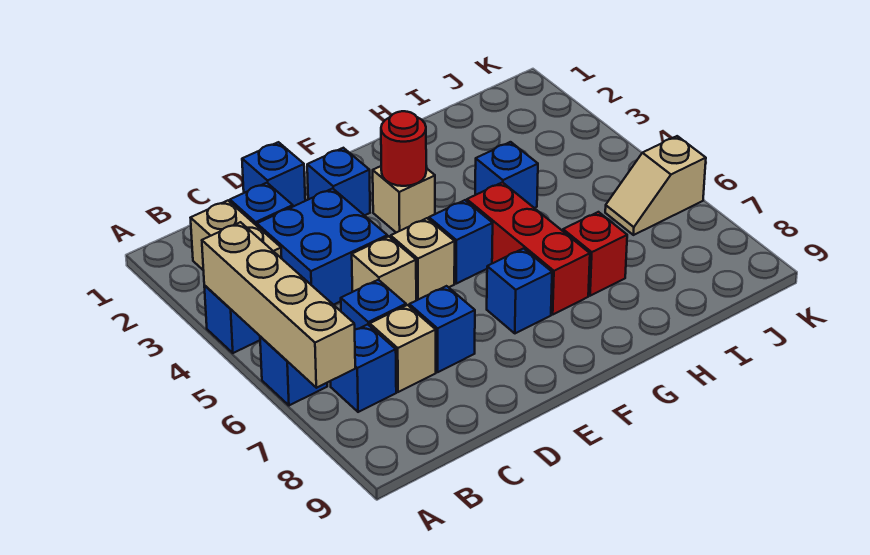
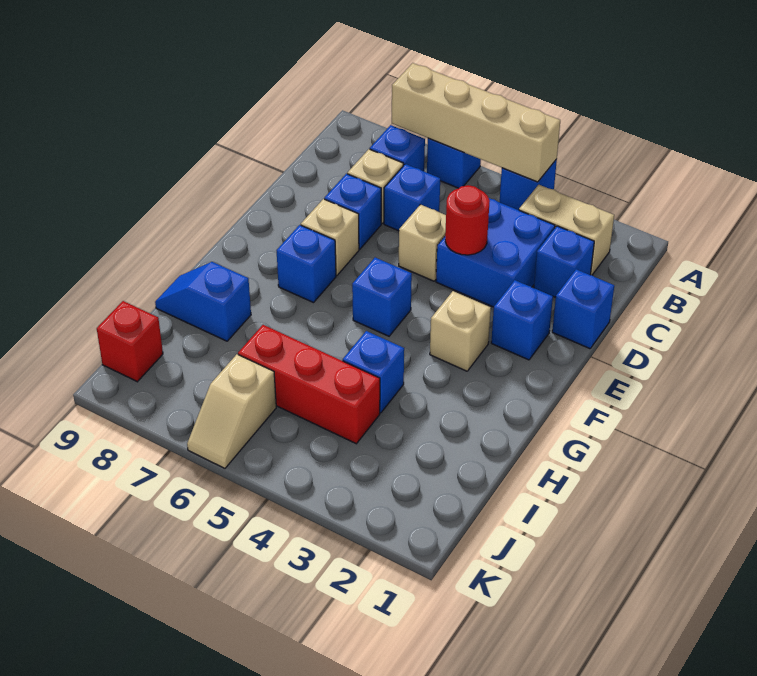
tan brick E5 level 1 -> tan brick E7 level 1
red round brick F3 level 2 -> red round brick D4 level 2
red brick G5:G7 level 1 -> red brick I4:I6 level 1
red brick H7 level 1 -> red brick J9 level 1
none -> blue slope H8:H9 level 1 top 8
tan slope J6:K6 level 1 top K -> tan slope J6:K6 level 1 top J

